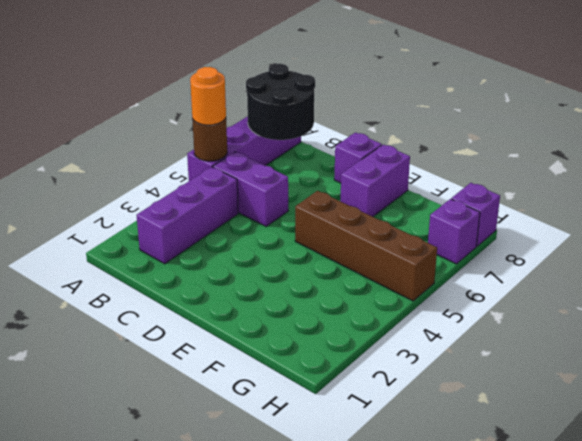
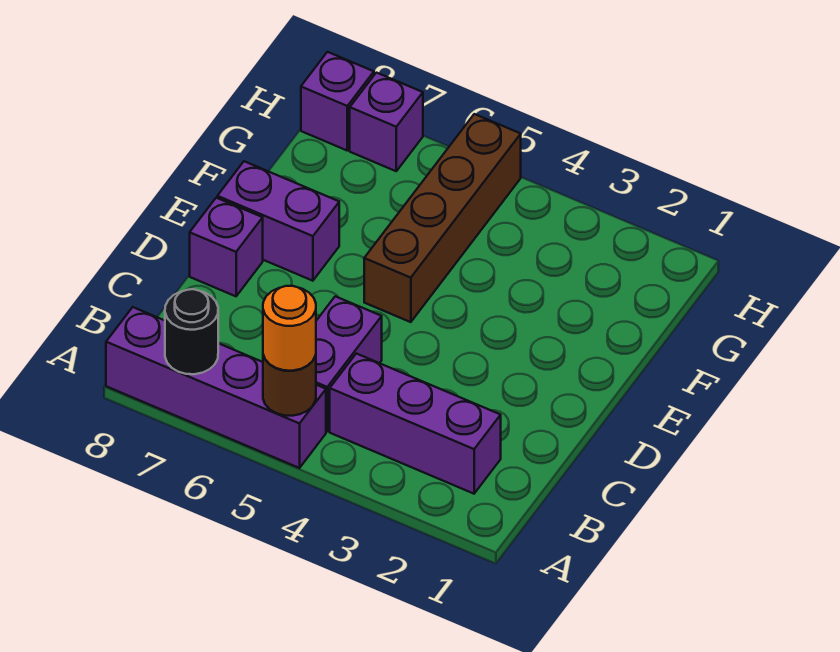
black round brick A7:B8 level 2 -> black round brick A7 level 2

